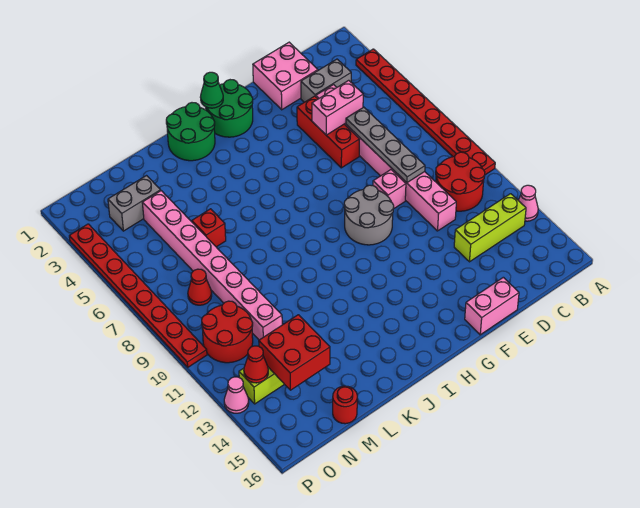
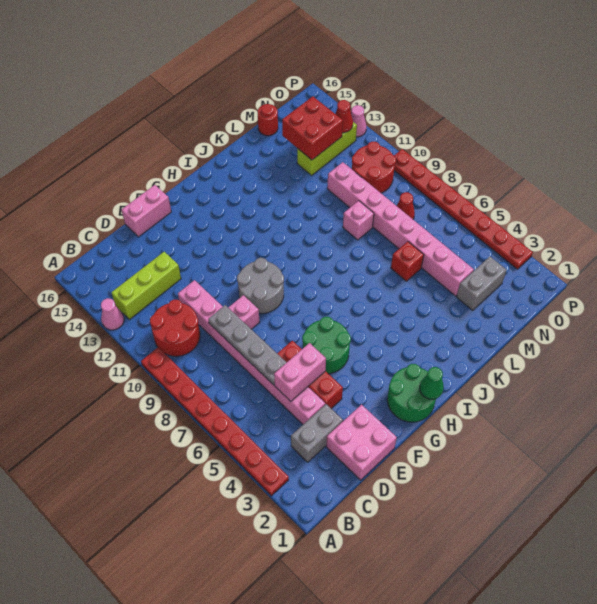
green round brick I1:J2 level 1 -> green round brick F5:G6 level 1
none -> pink brick L9 level 1

